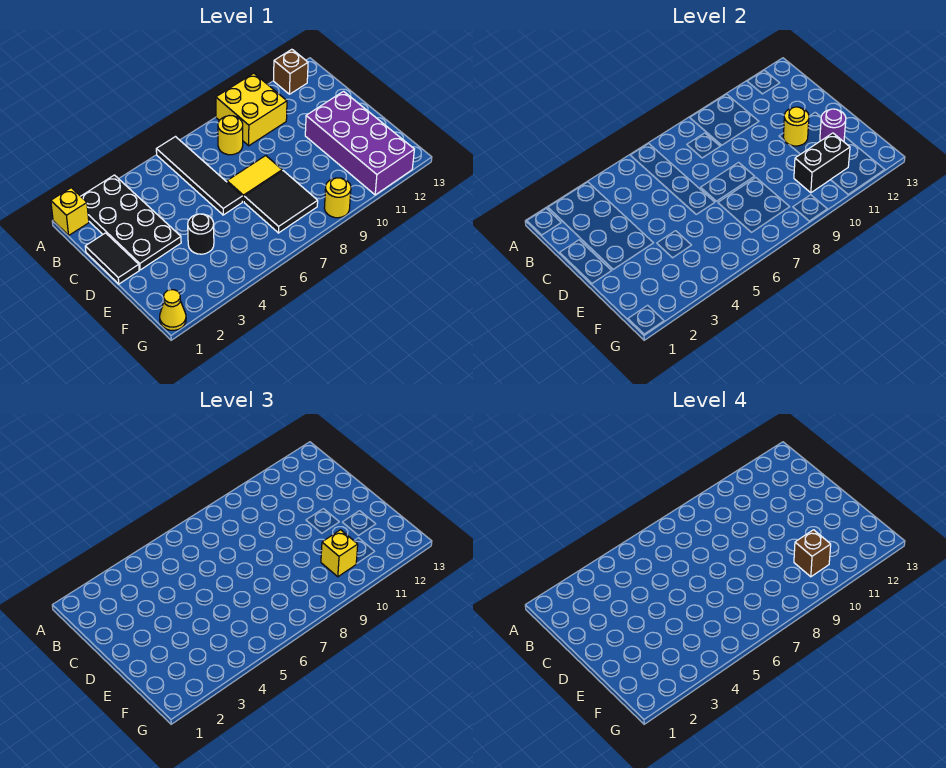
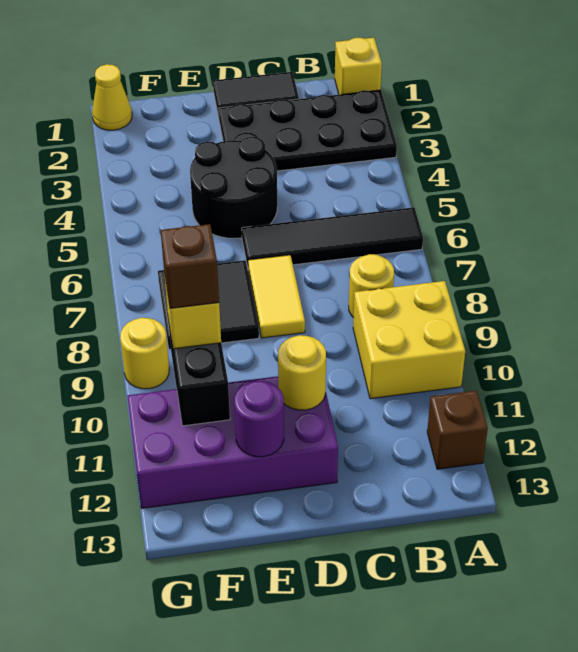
black round brick E4 level 1 -> black round brick D4:E5 level 1

